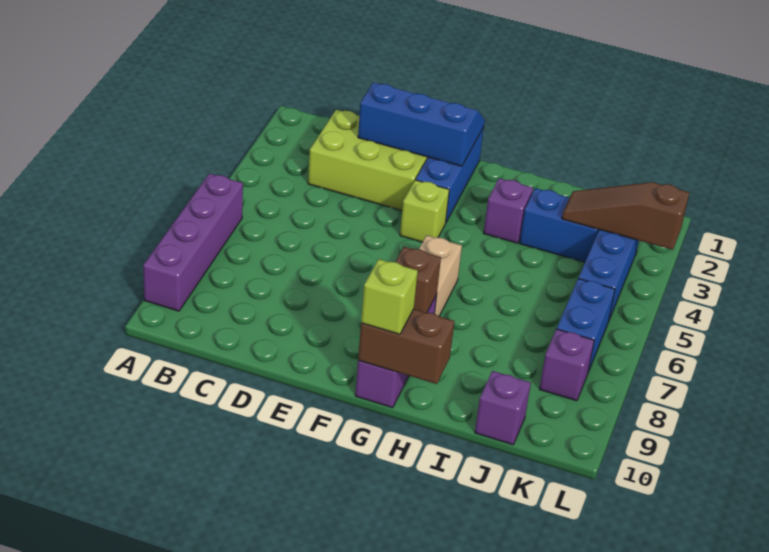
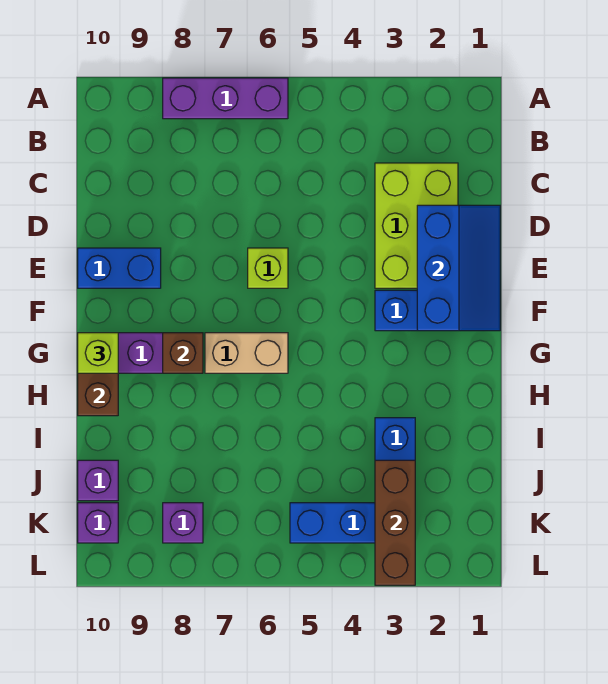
purple brick A6:A9 level 1 -> purple brick A6:A8 level 1
lime brick F4 level 1 -> lime brick E6 level 1
purple brick H3 level 1 -> purple brick K10 level 1
brown slope J3:L3 level 2 top L -> brown brick J3:L3 level 2
blue brick K6:K7 level 1 -> blue brick E9:E10 level 1

